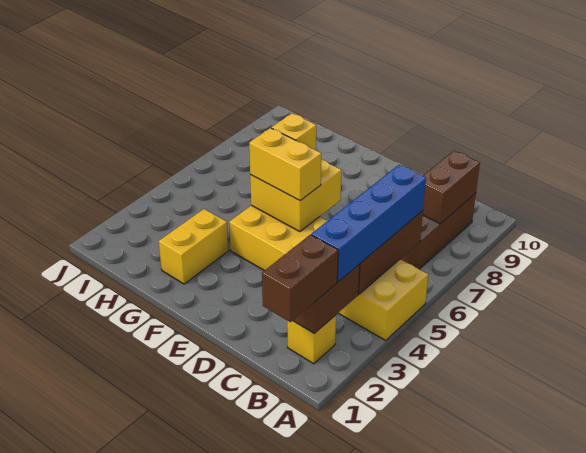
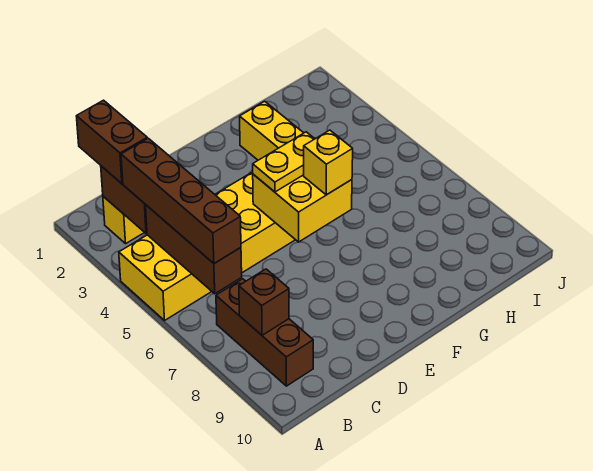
blue brick B3:B6 level 3 -> brown brick B3:B6 level 3
brown brick B8:B9 level 2 -> brown brick B8 level 2
yellow brick E5:F5 level 3 -> yellow plate E5:F5 level 3

